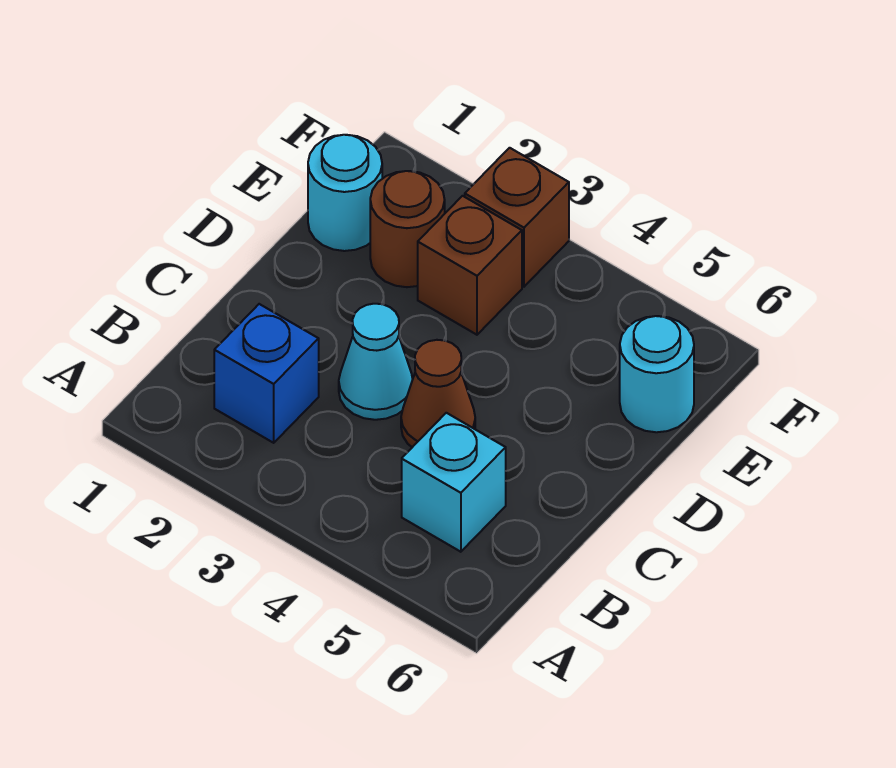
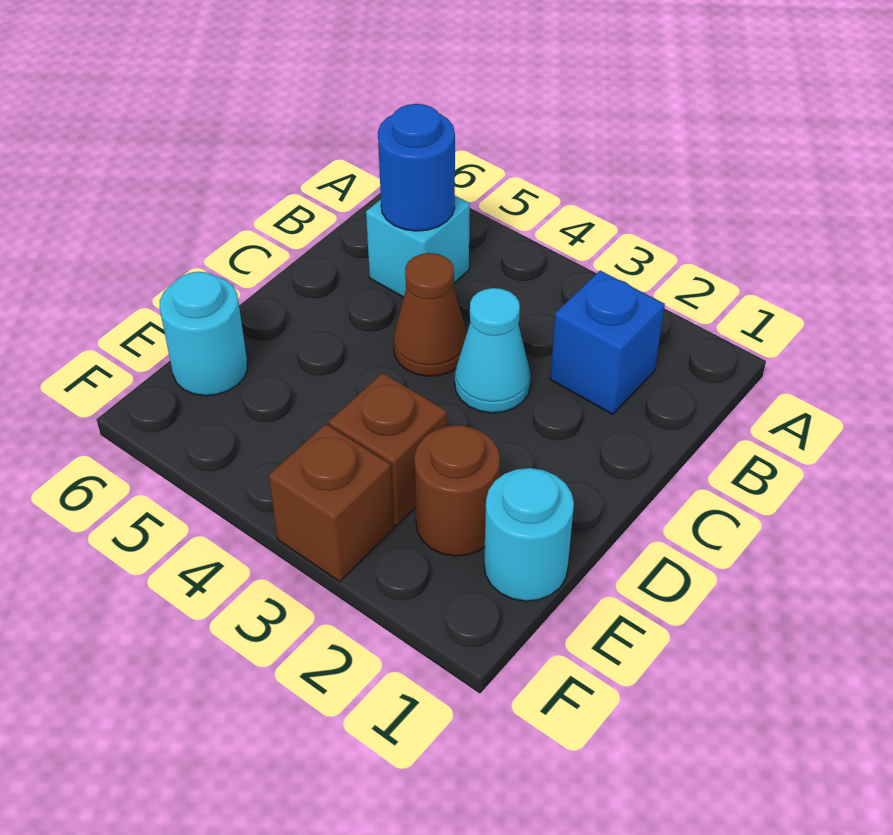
none -> blue round brick B5 level 2

